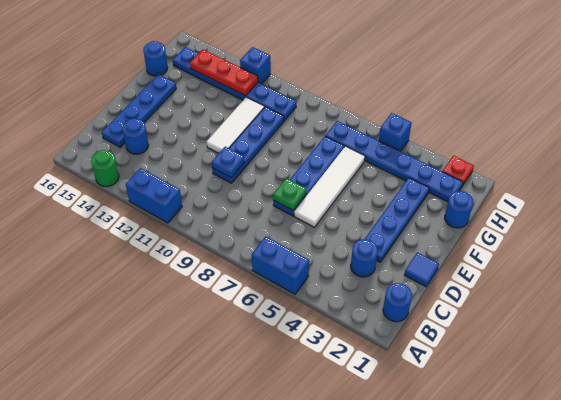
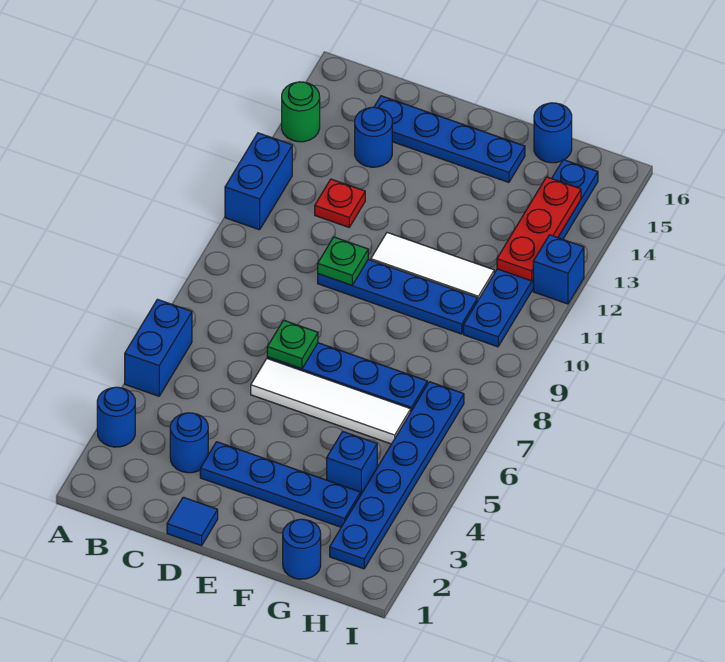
blue round brick B1 level 1 -> blue round brick A3 level 1
blue plate D10 level 2 -> green plate D10 level 2
red plate I2 level 1 -> red plate C12 level 1
blue brick I5 level 1 -> blue brick G4 level 1

